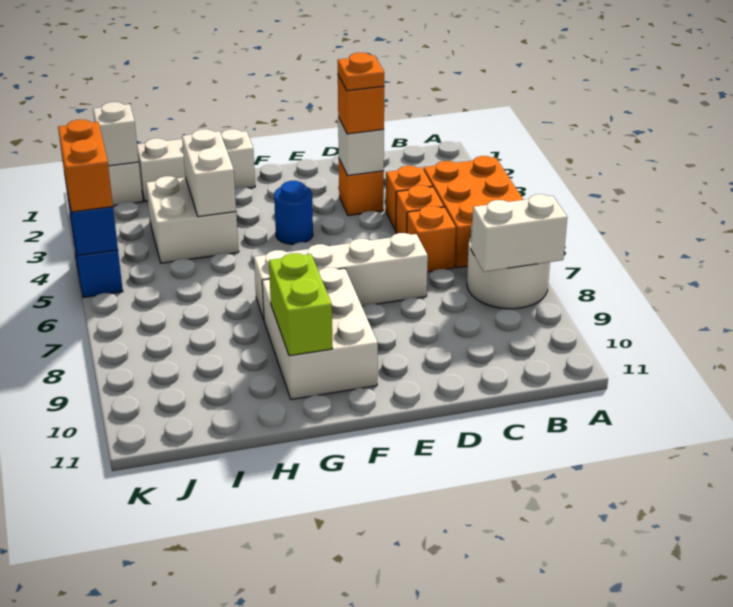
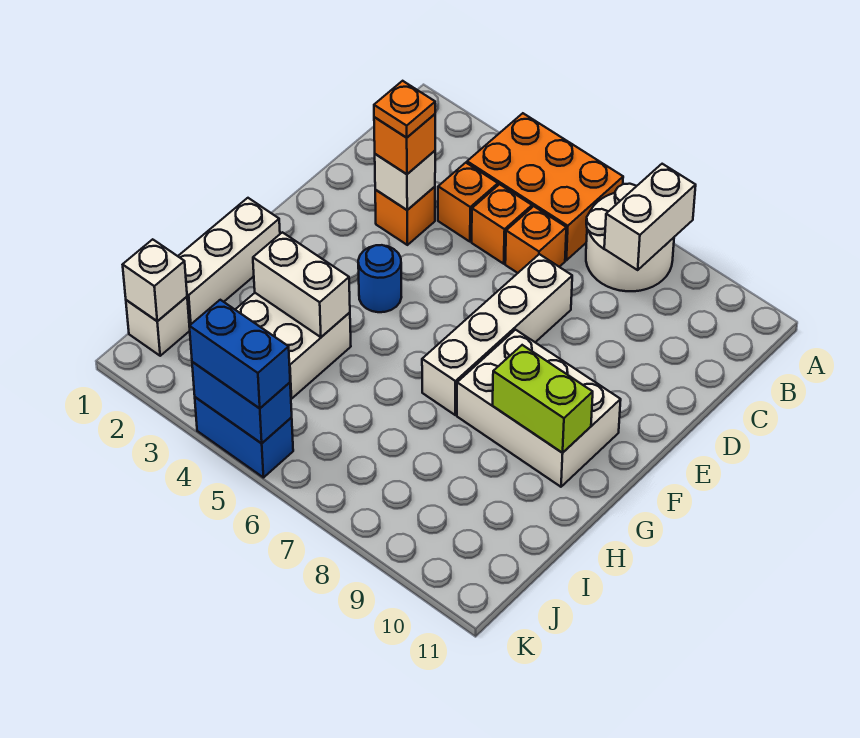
orange brick K4:K5 level 3 -> blue brick K4:K5 level 3

